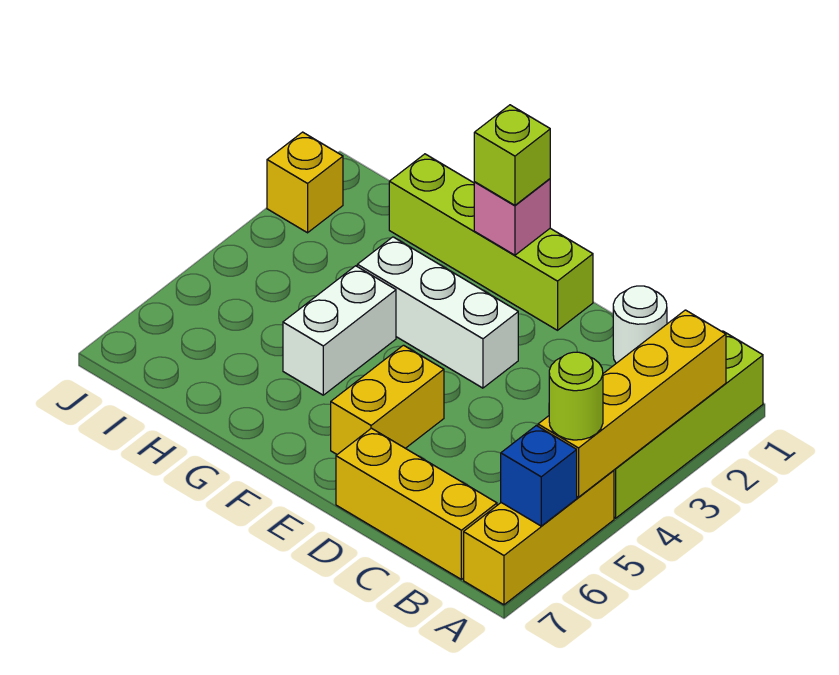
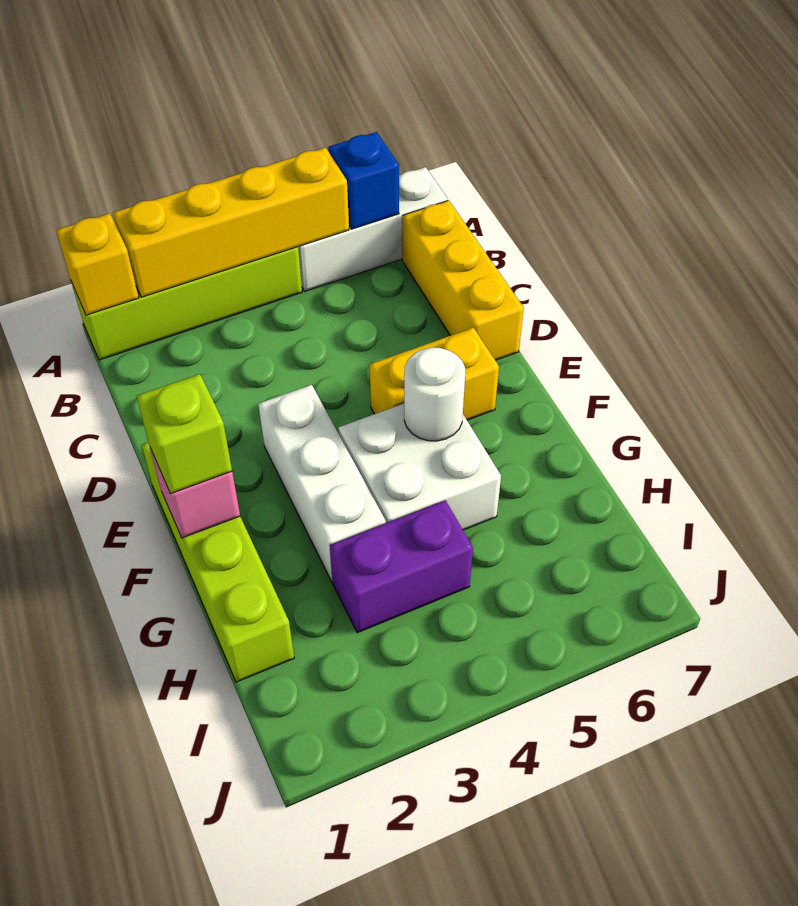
yellow brick A5:A7 level 1 -> white brick A5:A7 level 1
lime round brick A5 level 3 -> none
white round brick C1 level 1 -> white round brick F5 level 2
white brick G4:G5 level 1 -> white brick F4:G5 level 1
none -> purple brick H3:H4 level 1
yellow brick J2 level 1 -> yellow brick A1 level 2

